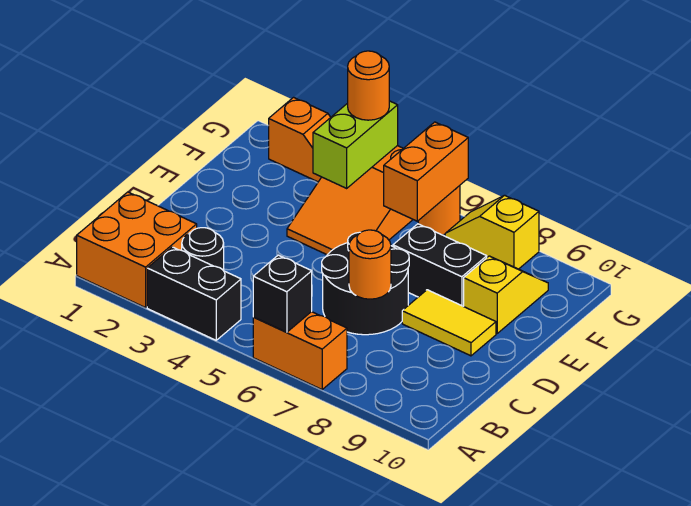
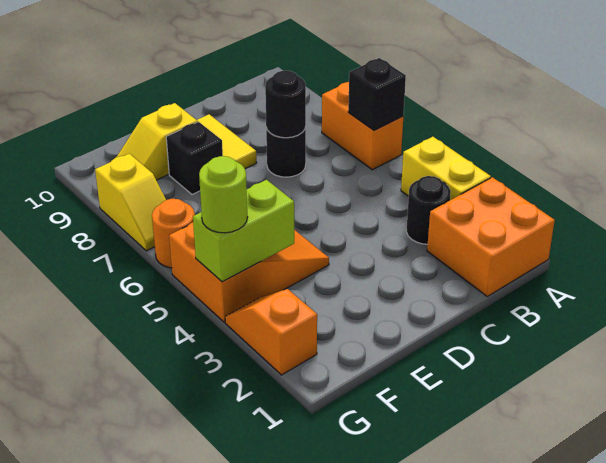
black brick A3:A4 level 1 -> yellow brick A3:A4 level 1
black round brick C6:D7 level 1 -> black round brick C7 level 1
orange round brick C7 level 2 -> black round brick C7 level 2
black brick E7:E8 level 1 -> black brick E8 level 1
orange brick F6:G6 level 2 -> none
orange round brick G4 level 3 -> lime round brick G4 level 3

